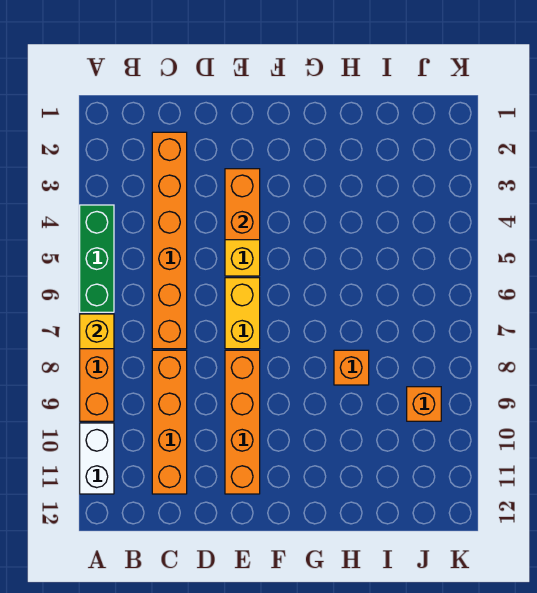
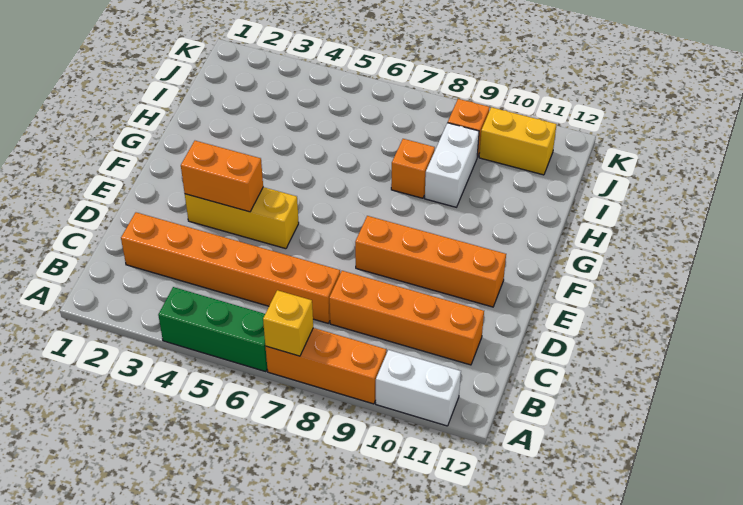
yellow brick E6:E7 level 1 -> yellow brick J10:J11 level 1
none -> white brick H9:I9 level 1

